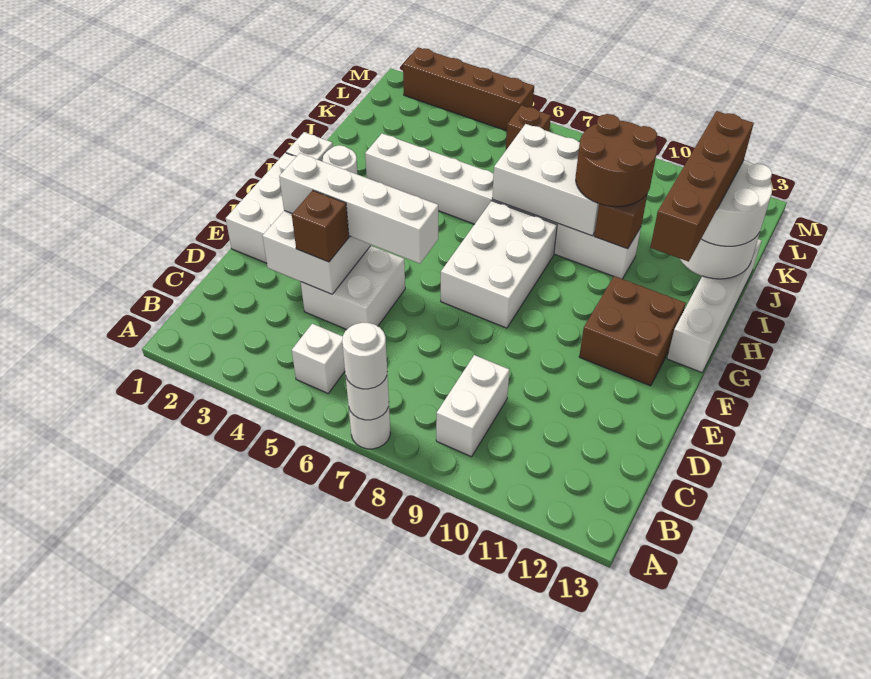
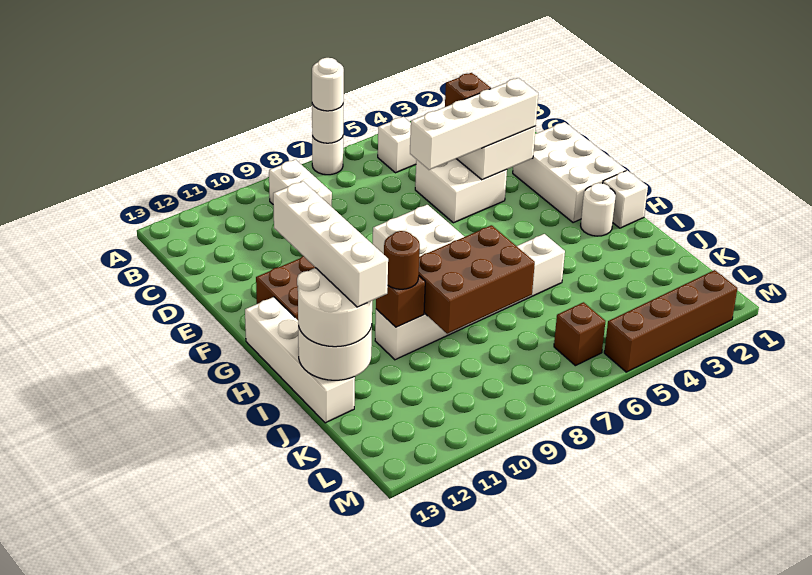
brown brick G12:J12 level 4 -> white brick G12:J12 level 4
white brick I3:I10 level 1 -> white brick I5:I10 level 1
white brick I7:J9 level 2 -> brown brick I7:J9 level 2
brown round brick I9:J10 level 3 -> brown round brick I10 level 3

